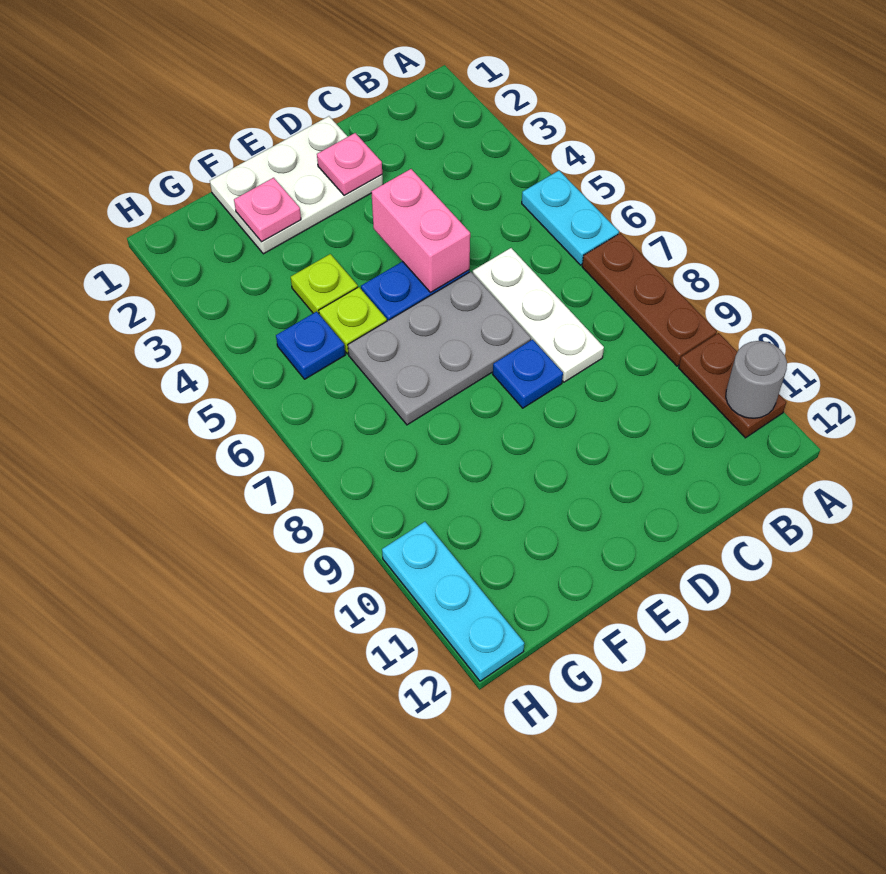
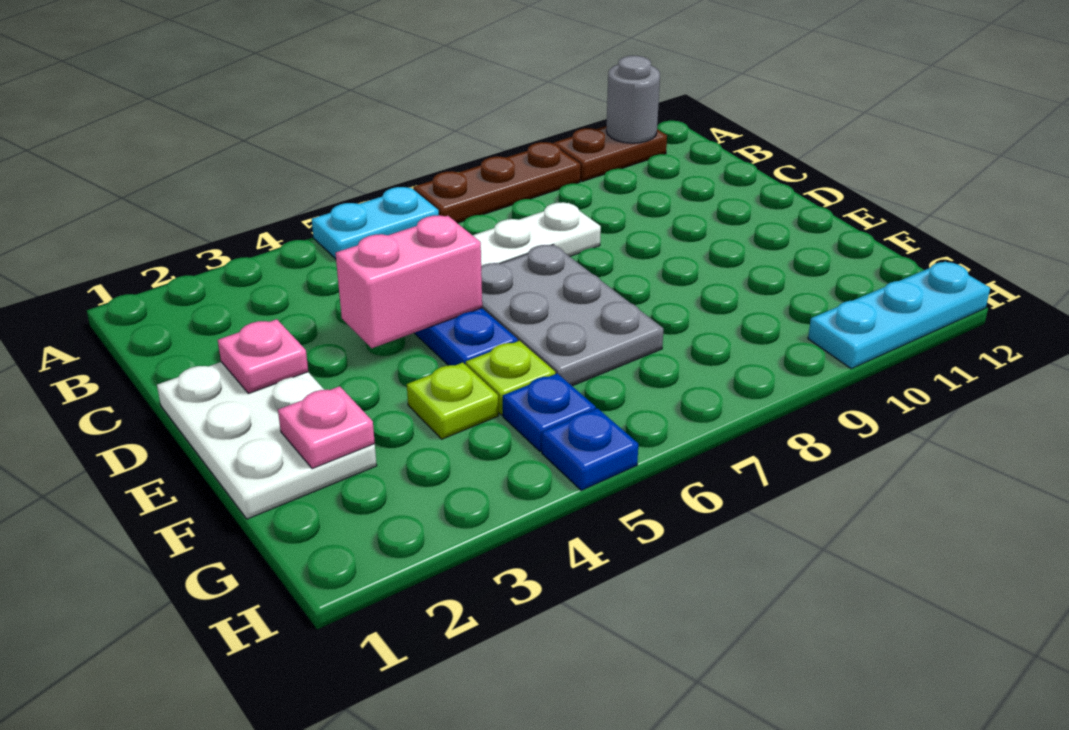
blue plate D8 level 1 -> blue plate H5 level 1

